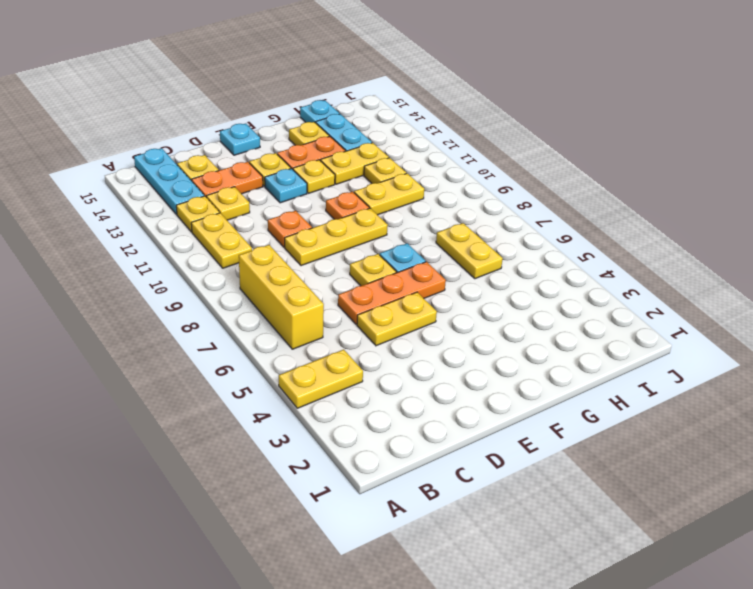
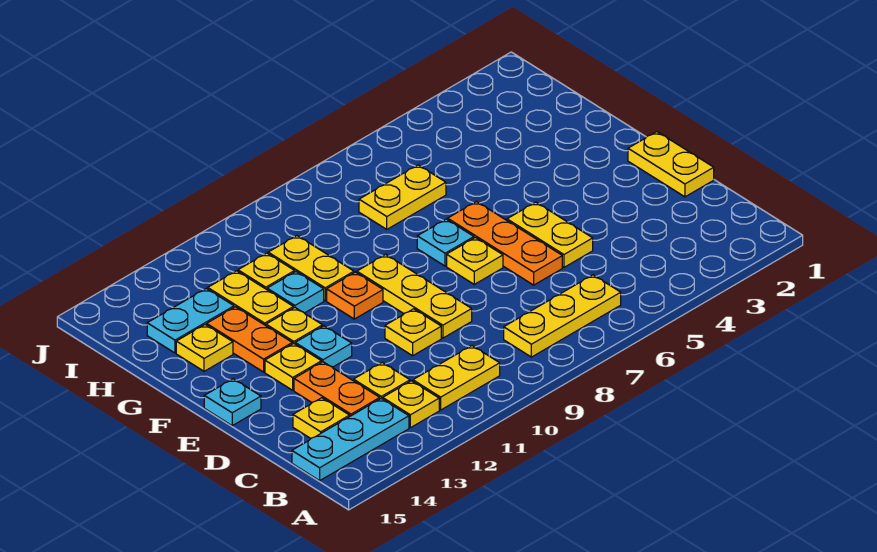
yellow plate A4:B4 level 1 -> yellow plate D1:E1 level 1
yellow brick B6:B8 level 1 -> yellow plate B6:B8 level 1
orange plate D10 level 1 -> yellow plate D10 level 1
cyan plate H15 level 1 -> cyan plate G11 level 1

